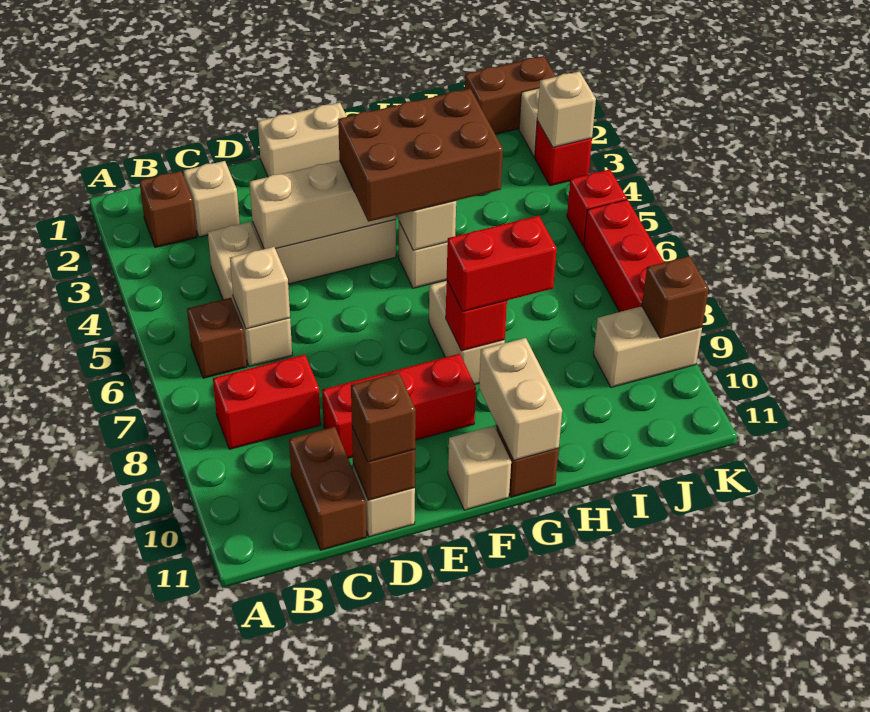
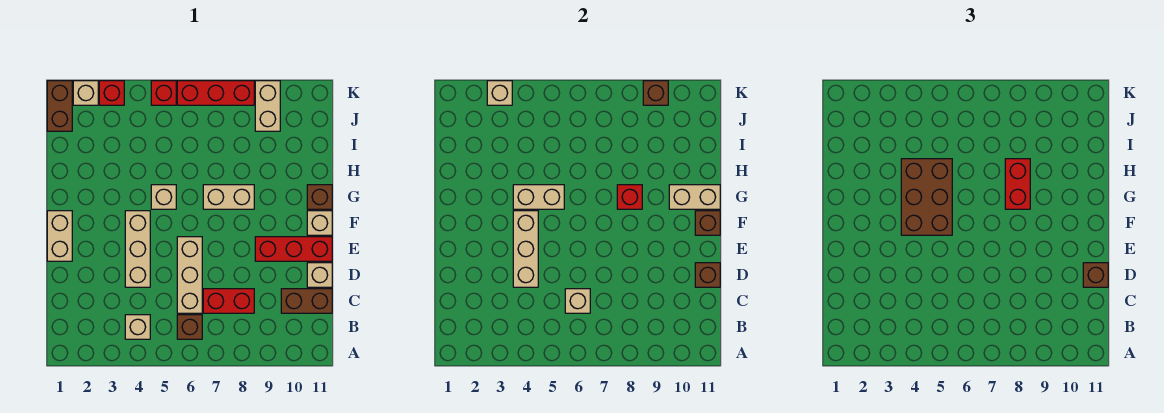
brown brick B2 level 1 -> brown brick F11 level 2
red brick B8:C8 level 1 -> red brick C7:C8 level 1
tan brick C2 level 1 -> tan brick B4 level 1
tan brick C4:C6 level 1 -> tan brick C6:E6 level 1
red brick D9:F9 level 1 -> red brick E9:E11 level 1

